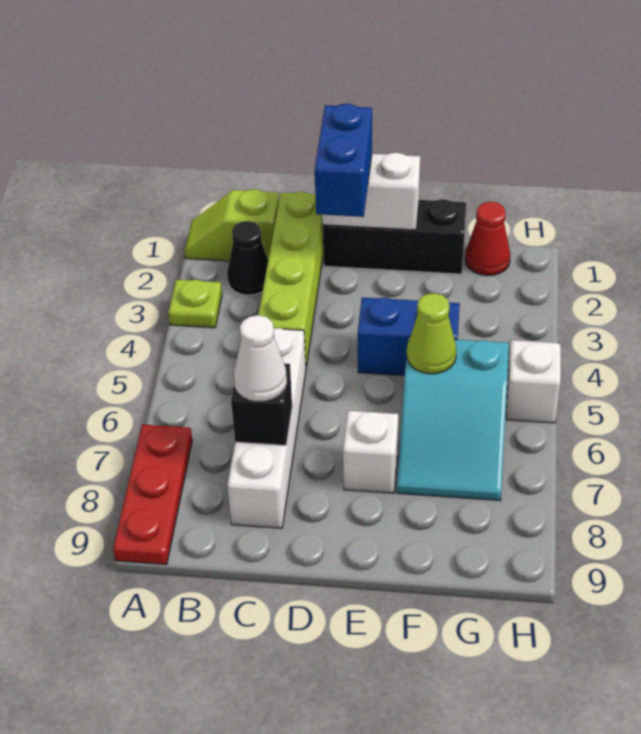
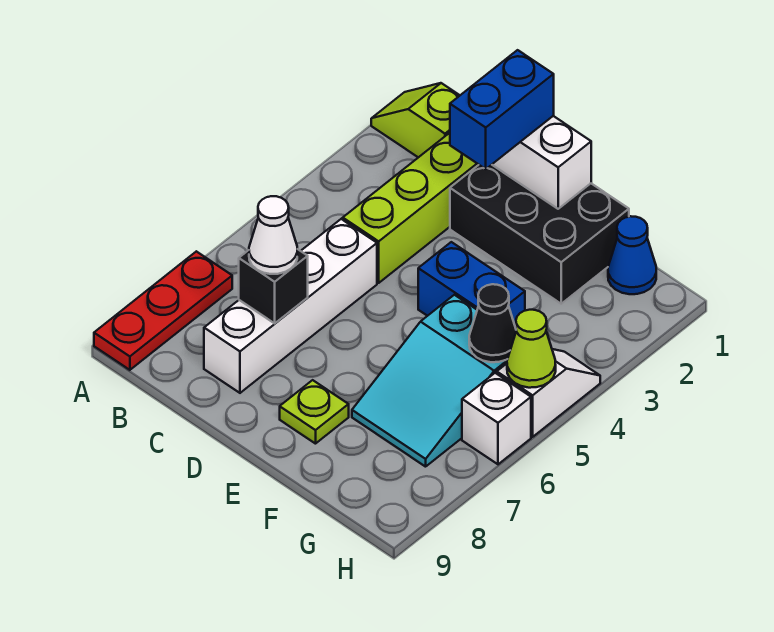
lime plate A3 level 1 -> lime plate E8 level 1
black cone B2 level 1 -> black cone G5 level 2
black brick D1:F1 level 1 -> black brick D1:F2 level 1
white brick E7 level 1 -> white brick H6 level 1
lime cone F5 level 2 -> lime cone H5 level 2
red cone G1 level 1 -> blue cone G1 level 1

